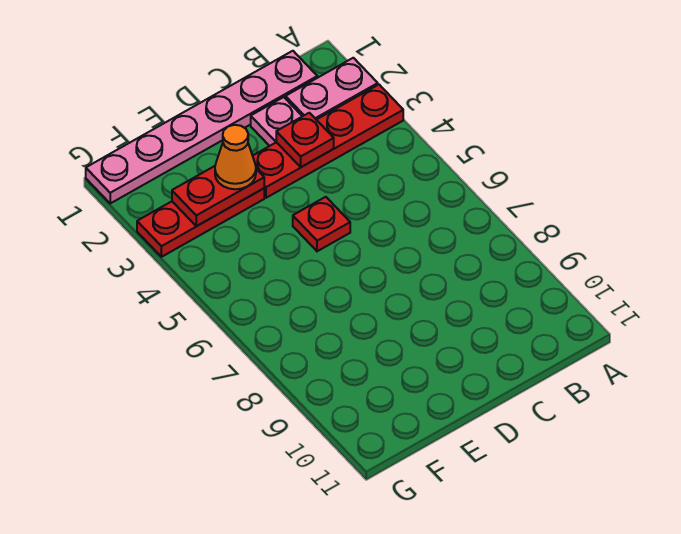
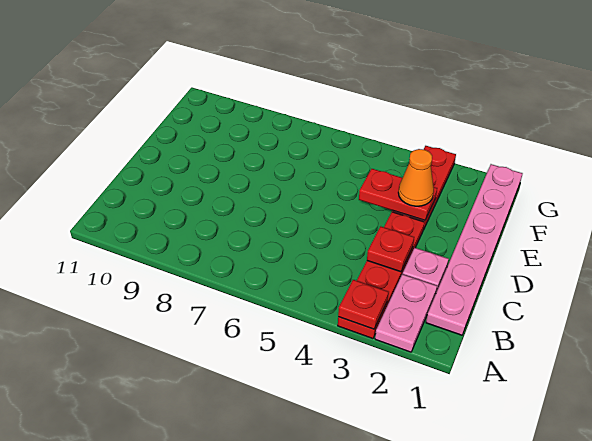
red plate D5 level 1 -> red plate A3 level 2
red plate E3:F3 level 2 -> red plate E3:E4 level 2

